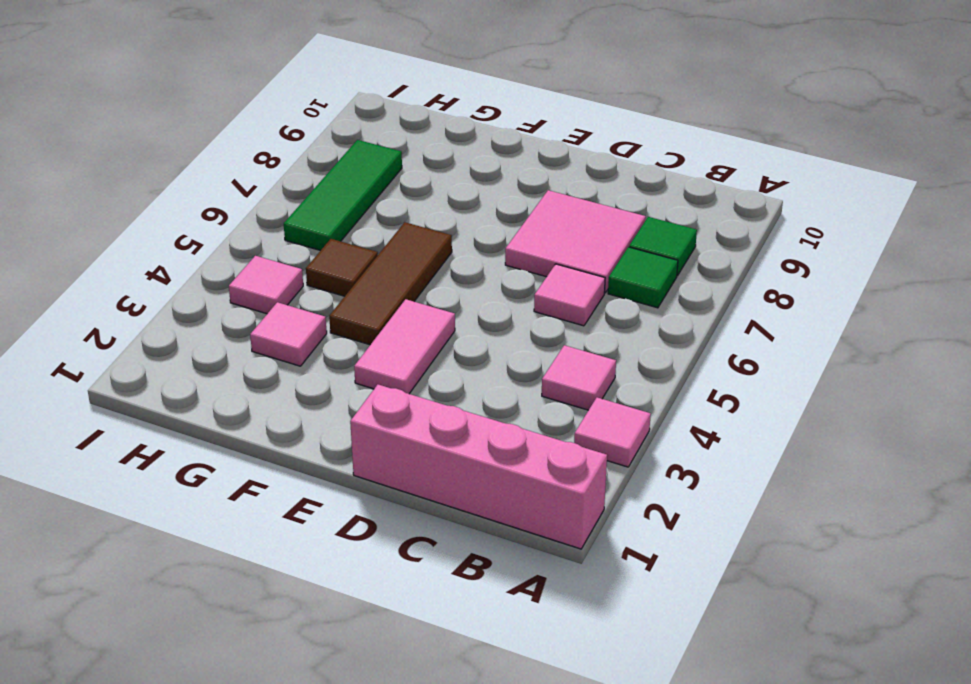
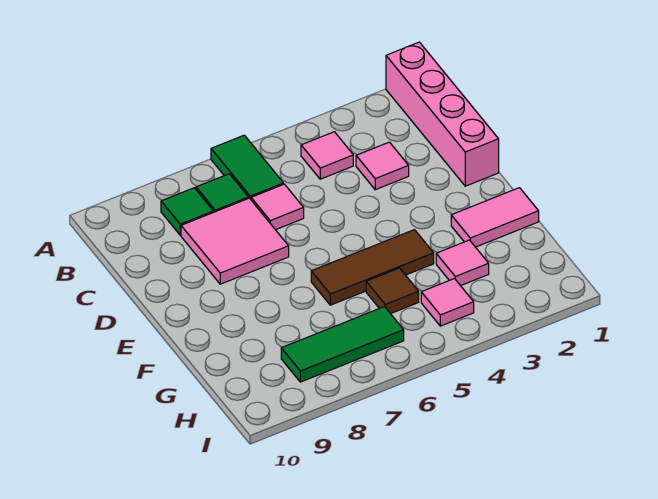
pink tile A3 level 1 -> pink tile C3 level 1
none -> green tile A6:B6 level 1
pink tile E3:E4 level 1 -> pink tile F1:F2 level 1

